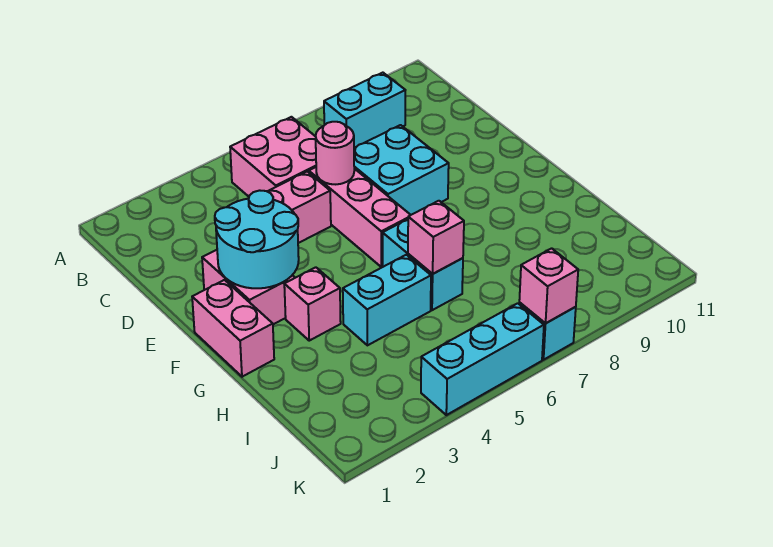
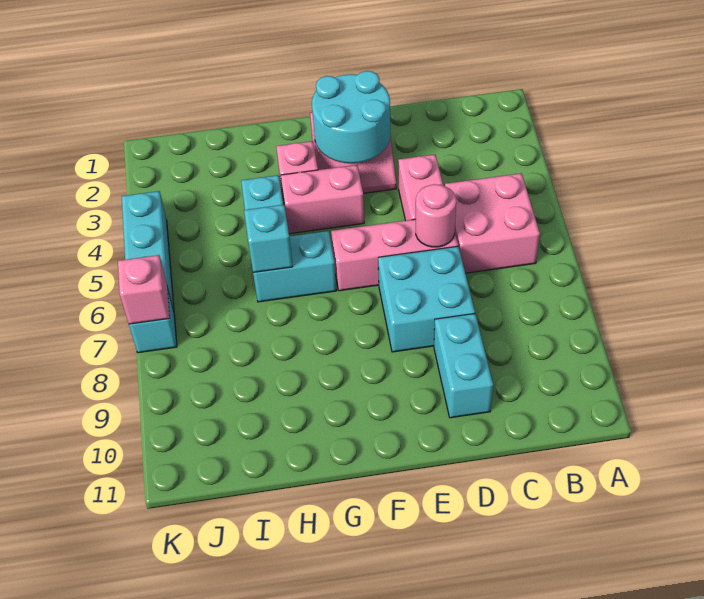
cyan brick B8:B9 level 1 -> cyan brick D9:D10 level 1
pink brick F1:G1 level 1 -> pink brick F4:G4 level 1
pink brick H6 level 2 -> cyan brick H6 level 2

